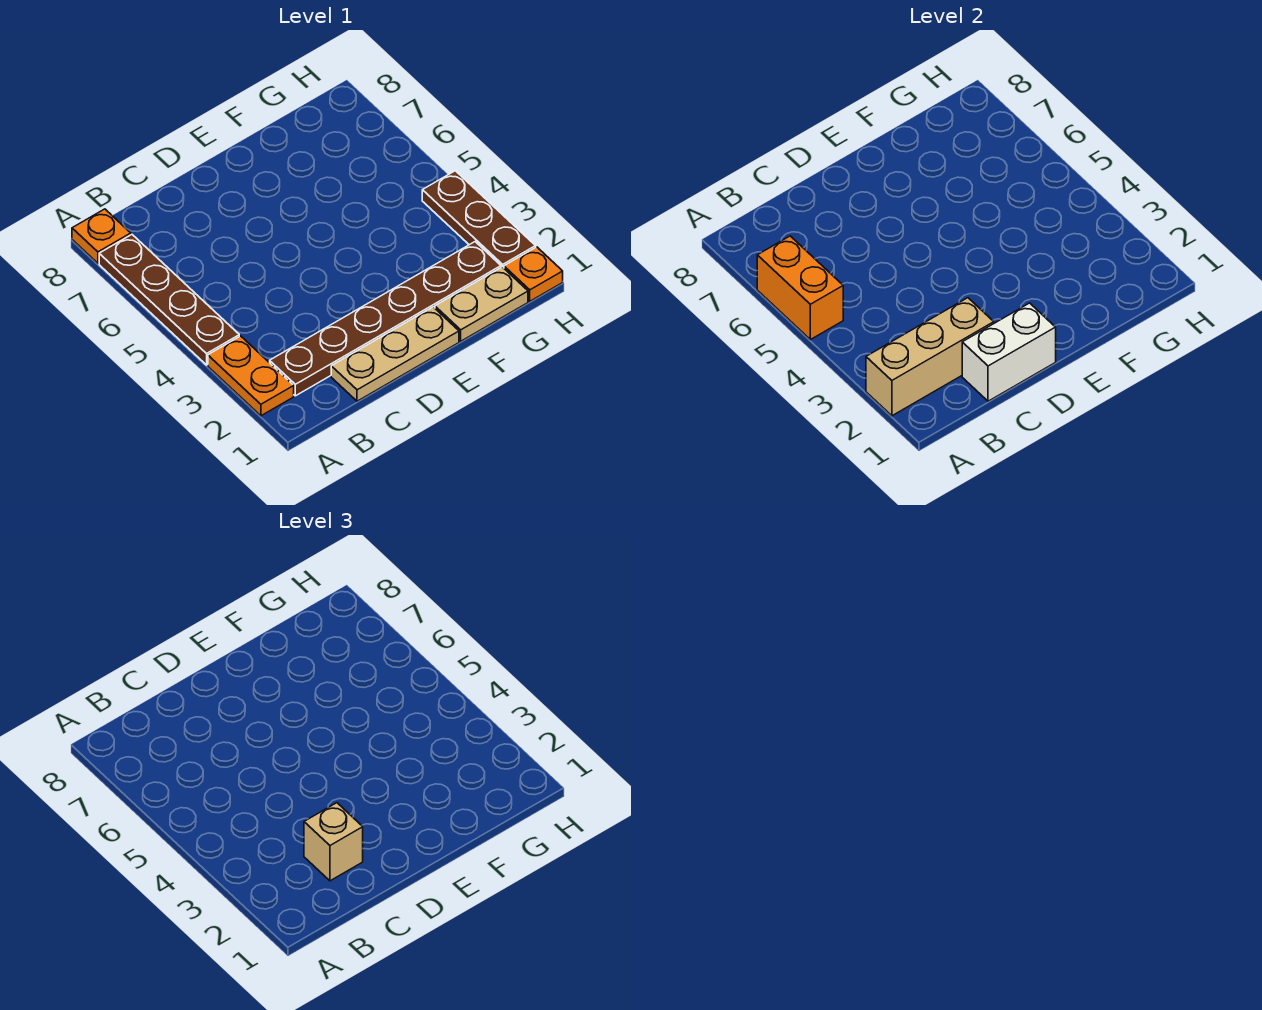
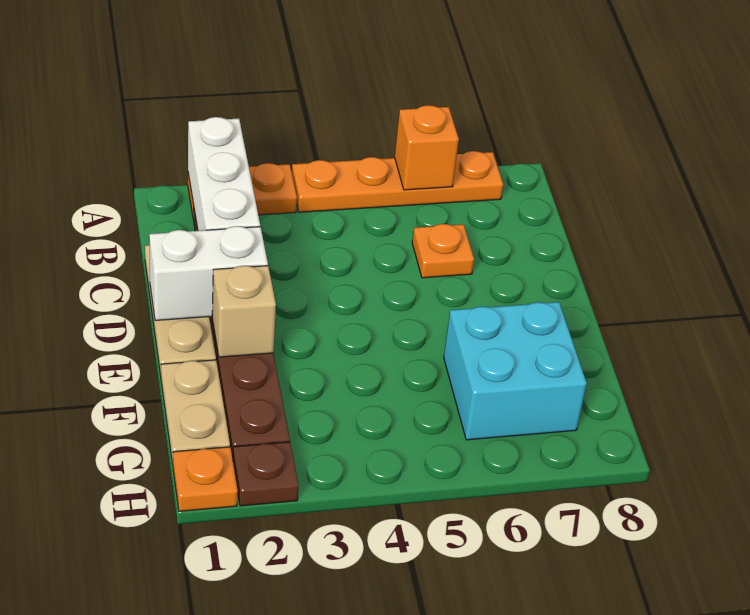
tan brick A2:C2 level 2 -> white brick A2:C2 level 2
brown plate A4:A7 level 1 -> orange plate A4:A7 level 1
orange brick A5:A6 level 2 -> orange brick A6 level 2
orange plate A8 level 1 -> orange plate C6 level 1
white brick C1:D1 level 2 -> white brick D1:D2 level 2
tan brick C2 level 3 -> tan brick E2 level 2
none -> cyan brick F6:G7 level 1
brown plate H2:H4 level 1 -> brown plate H2 level 1

